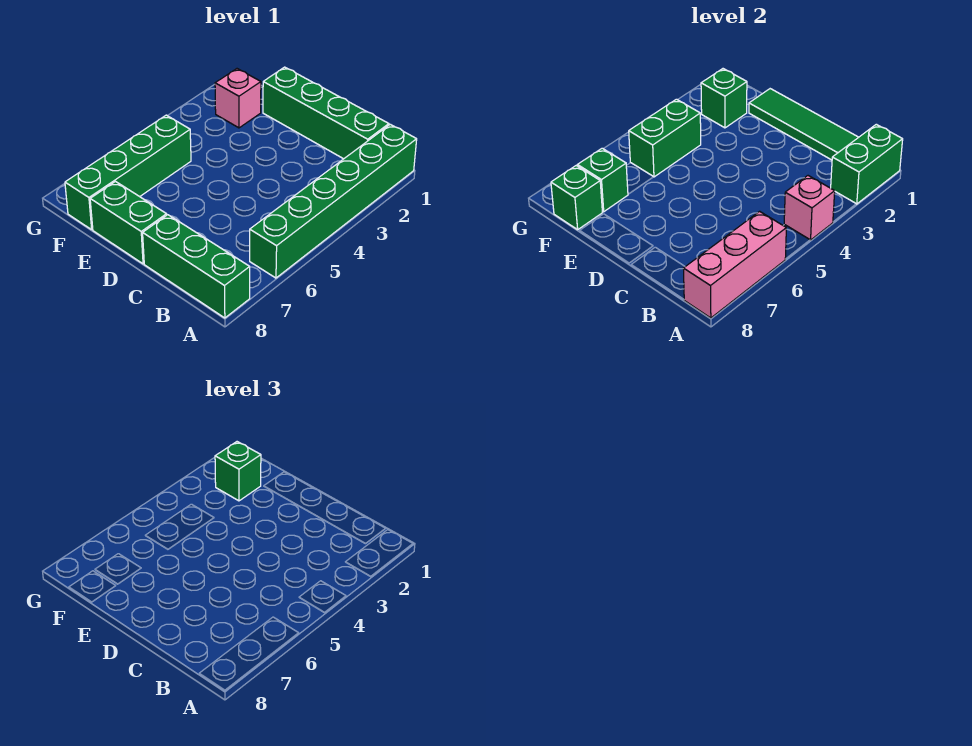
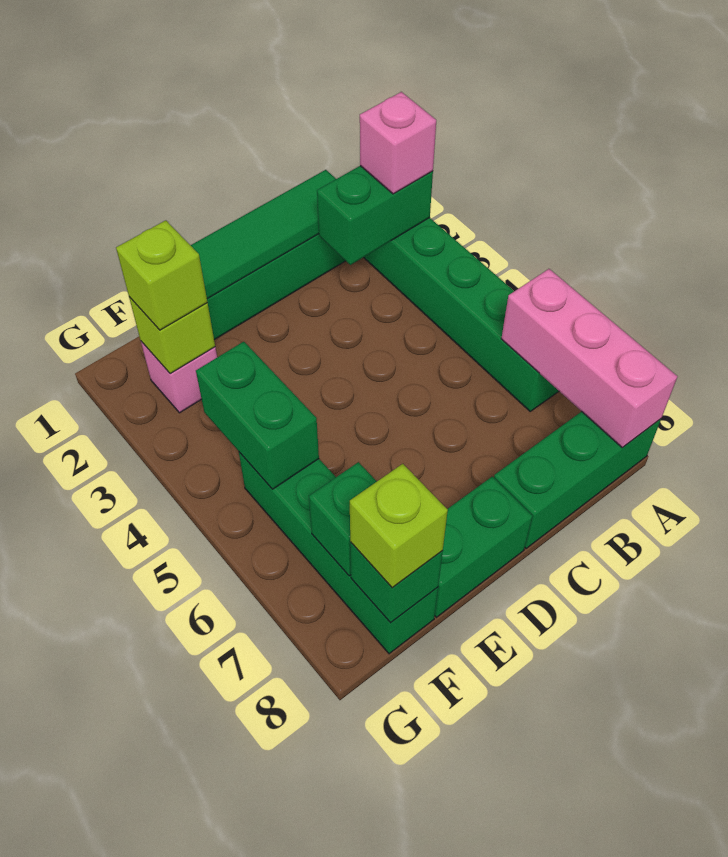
green brick A1:A2 level 2 -> green brick A2:B2 level 2
pink brick A4 level 2 -> pink brick A2 level 3
green brick F2 level 2 -> lime brick F2 level 2
green brick F2 level 3 -> lime brick F2 level 3
none -> lime brick F8 level 3

